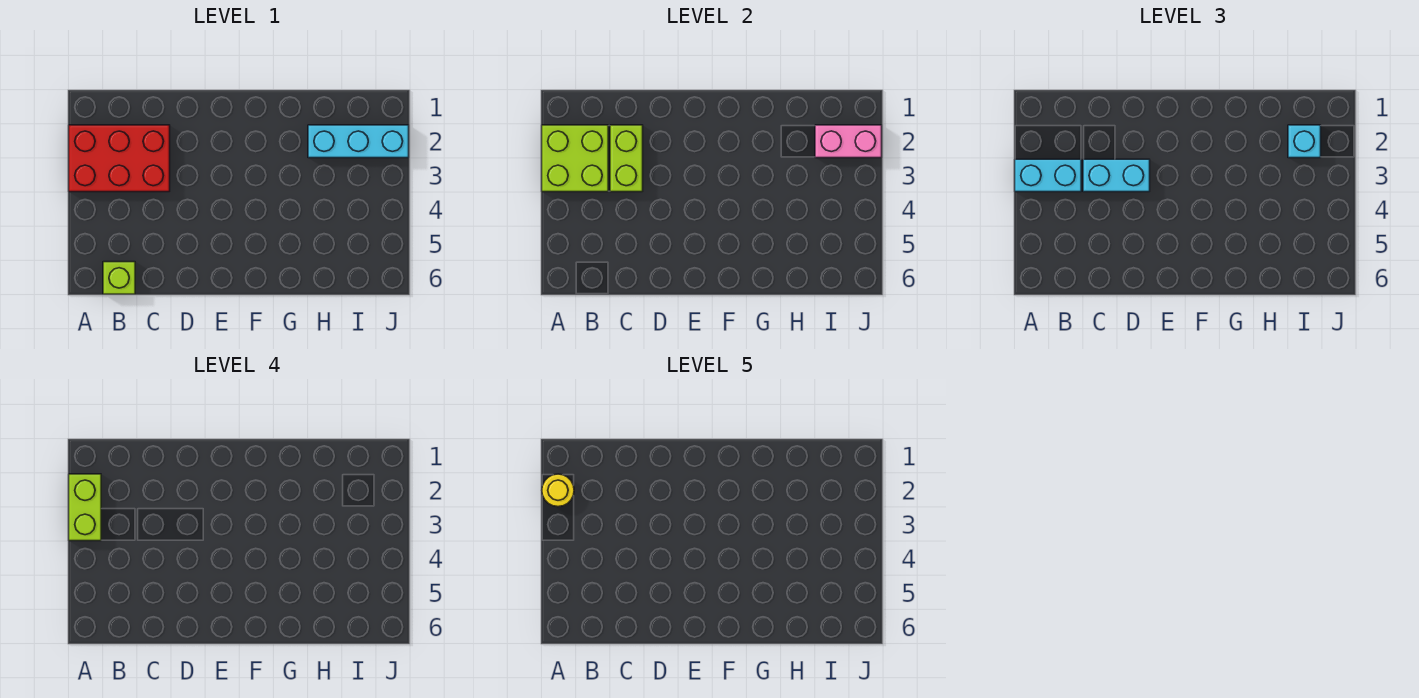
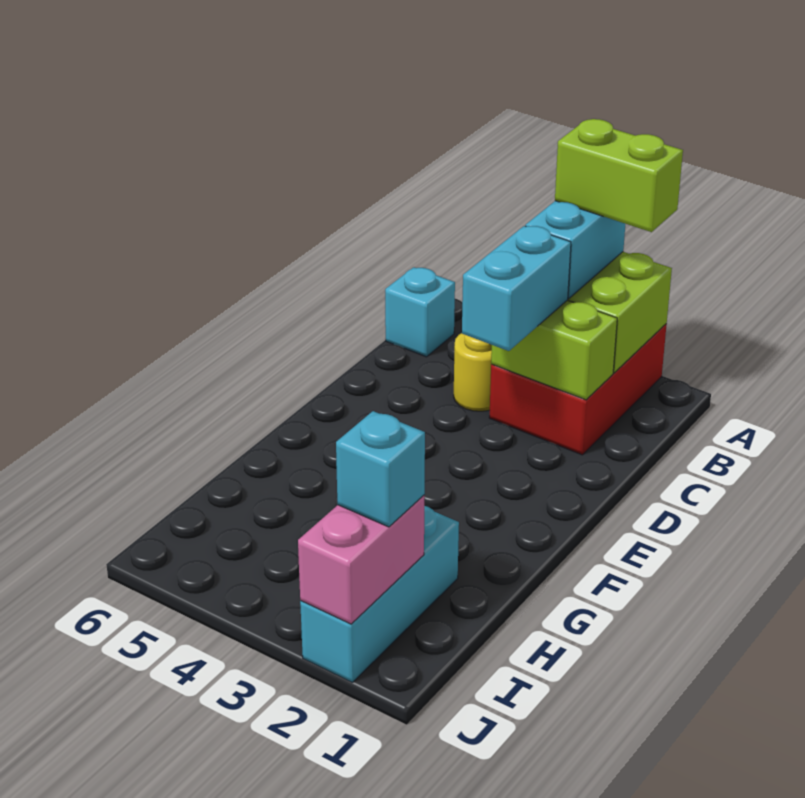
yellow round brick A2 level 5 -> yellow round brick C4 level 1
lime brick B6 level 1 -> cyan brick B6 level 1

